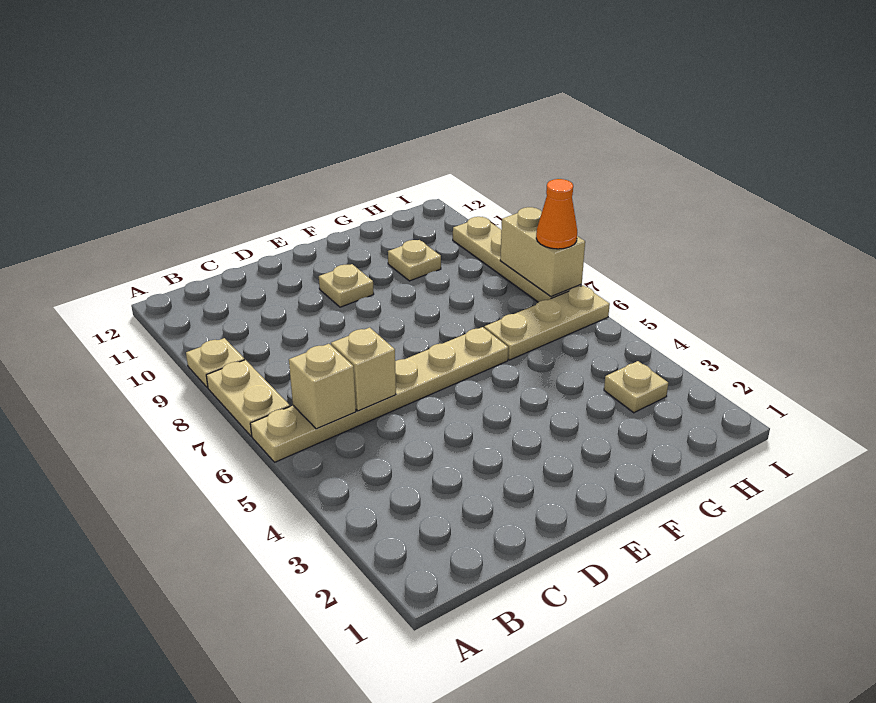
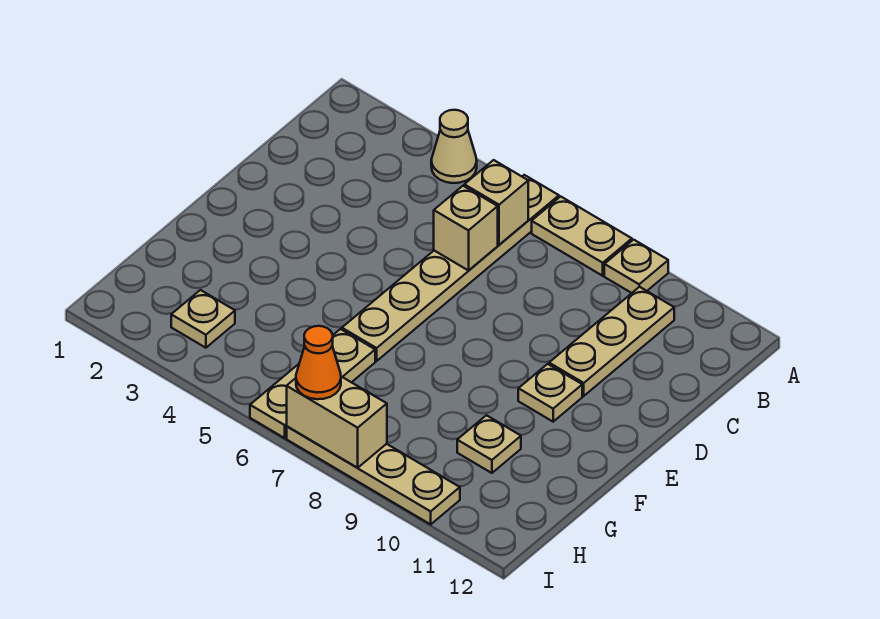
none -> tan cone A4 level 1
none -> tan plate B10:D10 level 1

